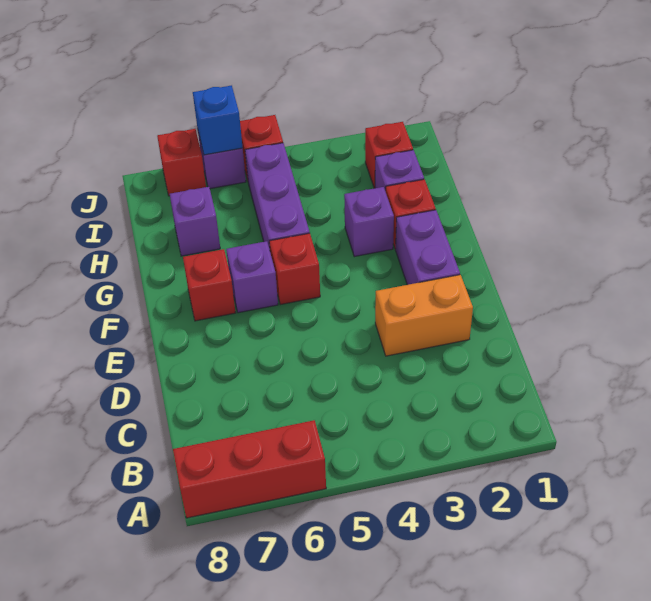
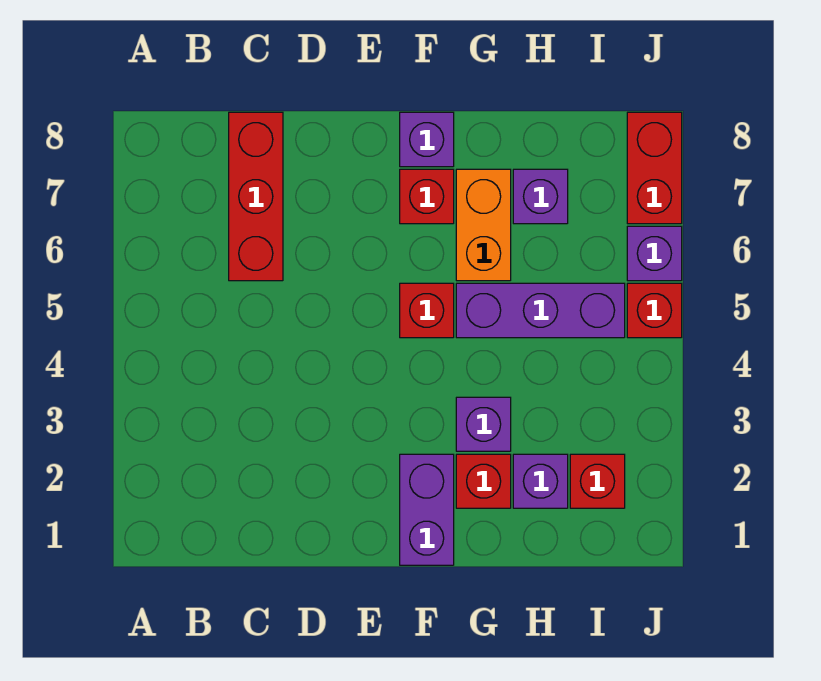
red brick A6:A8 level 1 -> red brick C6:C8 level 1
orange brick D2:D3 level 1 -> orange brick G6:G7 level 1
purple brick E2:F2 level 1 -> purple brick F1:F2 level 1
purple brick F6 level 1 -> purple brick F8 level 1
blue brick J6 level 2 -> none
red brick J7 level 1 -> red brick J7:J8 level 1

